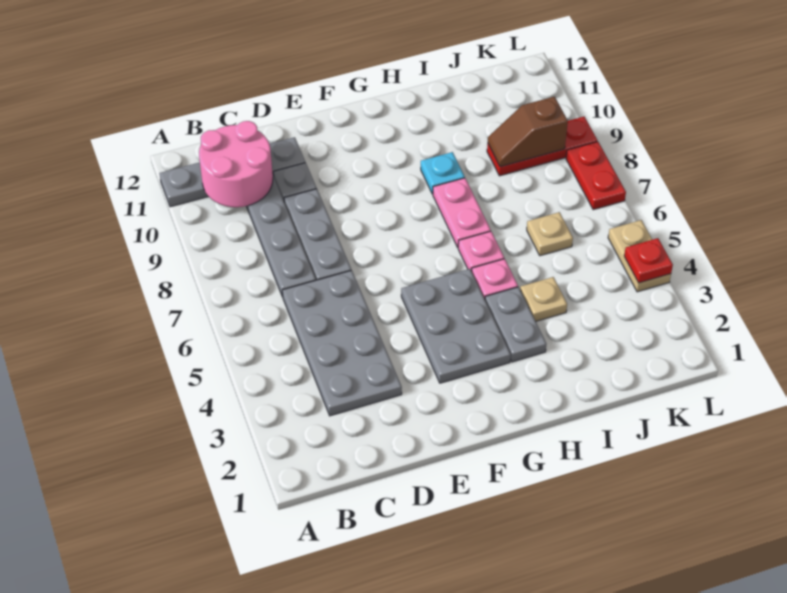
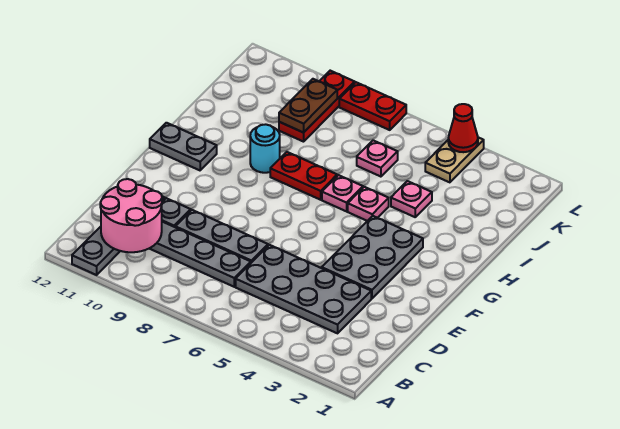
grey plate F3:G5 level 1 -> grey plate E3:G4 level 1
grey plate H3:H4 level 1 -> grey plate G11:G12 level 1
pink plate H7:H8 level 1 -> red plate H7:H8 level 1
cyan plate H9 level 1 -> cyan round brick H9 level 1
tan plate I4 level 1 -> pink plate I4 level 1
tan plate J6 level 1 -> pink plate J6 level 1
brown slope J9:K9 level 2 top K -> brown plate J9:K9 level 2
tan plate L4:L5 level 1 -> tan plate K4:L4 level 1
red plate L4 level 2 -> red cone L4 level 2

